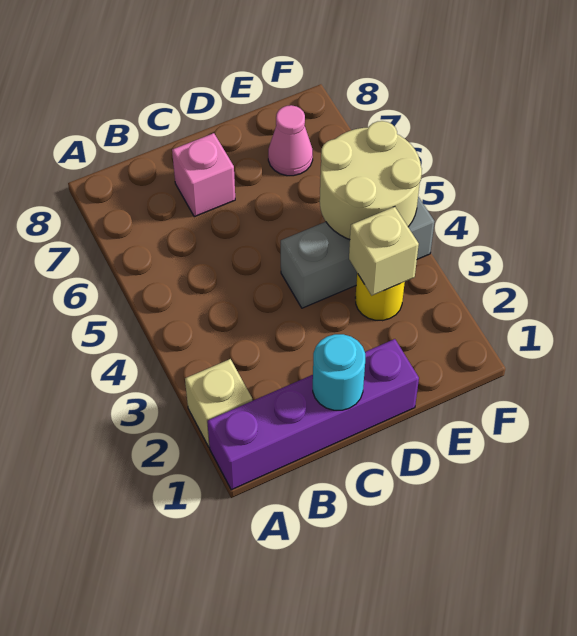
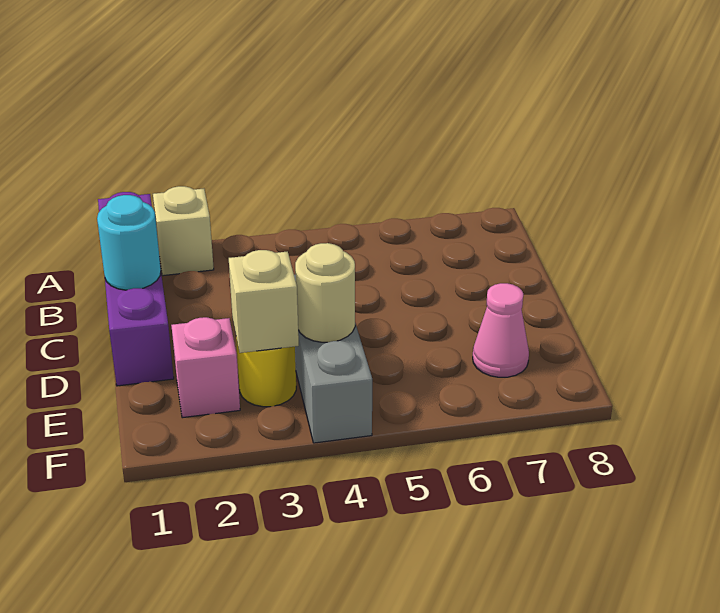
pink brick C7 level 1 -> pink brick E2 level 1
tan round brick E4:F5 level 2 -> tan round brick E4 level 2

